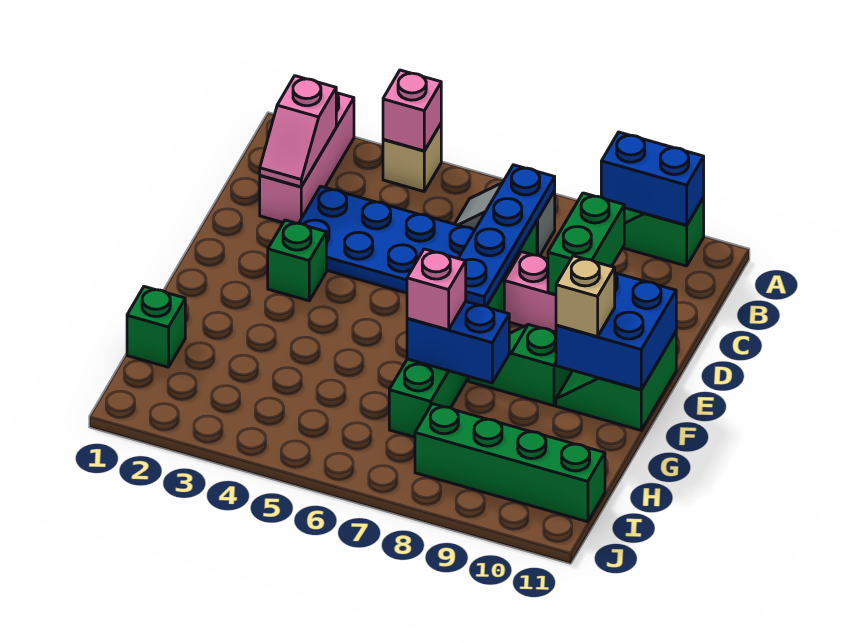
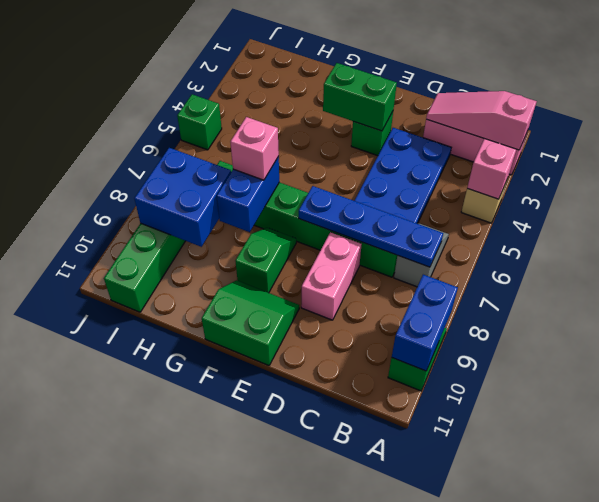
pink slope B2:C2 level 2 top B -> pink slope A2:C2 level 2 top A
green brick C9:D9 level 2 -> green brick E3:F3 level 2
blue brick E10:F11 level 2 -> blue brick H8:I9 level 2
tan brick F10 level 3 -> none
green brick H1 level 1 -> green brick J5 level 1

